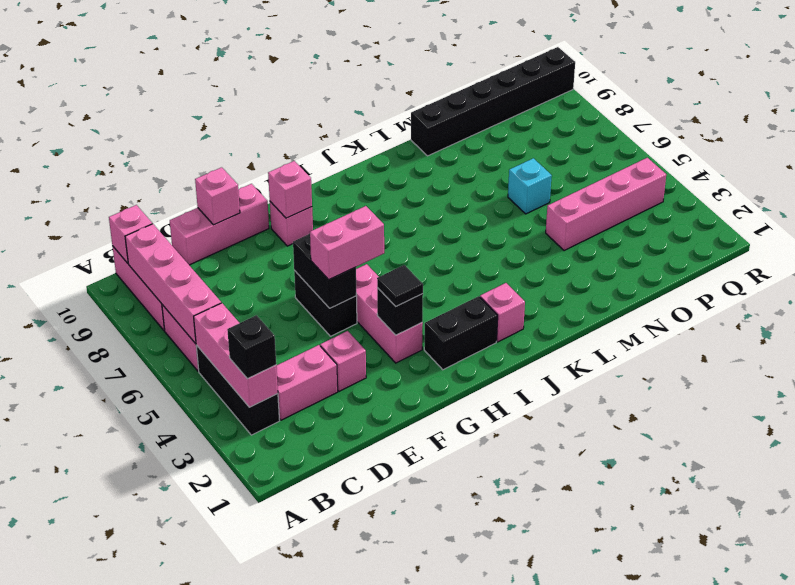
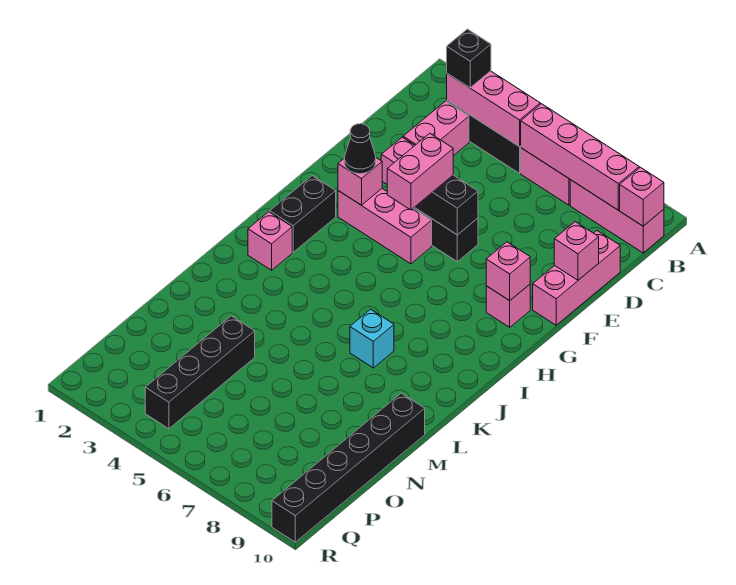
black brick G3 level 2 -> pink brick G3 level 2
black tile G3 level 3 -> black cone G3 level 3
pink brick N4:Q4 level 1 -> black brick N4:Q4 level 1
cyan brick N6 level 1 -> cyan brick K7 level 1

